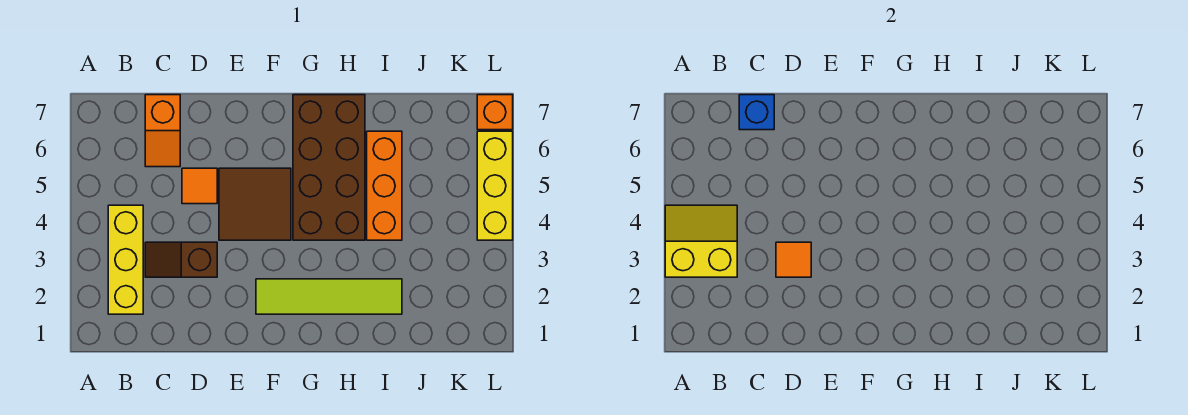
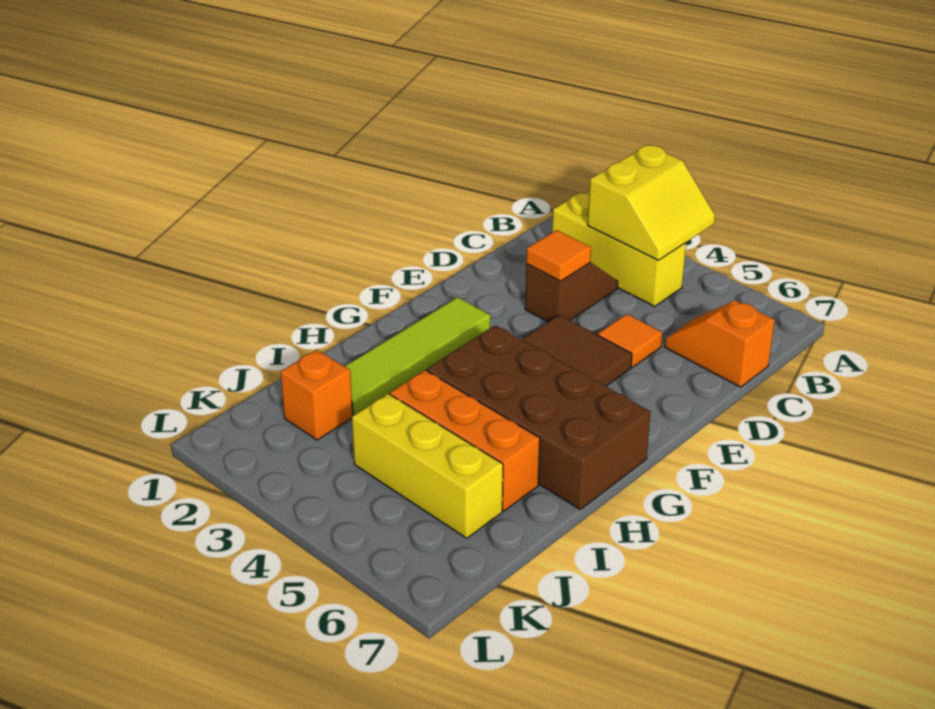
blue brick C7 level 2 -> none
yellow brick L4:L6 level 1 -> yellow brick J4:J6 level 1
orange brick L7 level 1 -> orange brick J2 level 1

